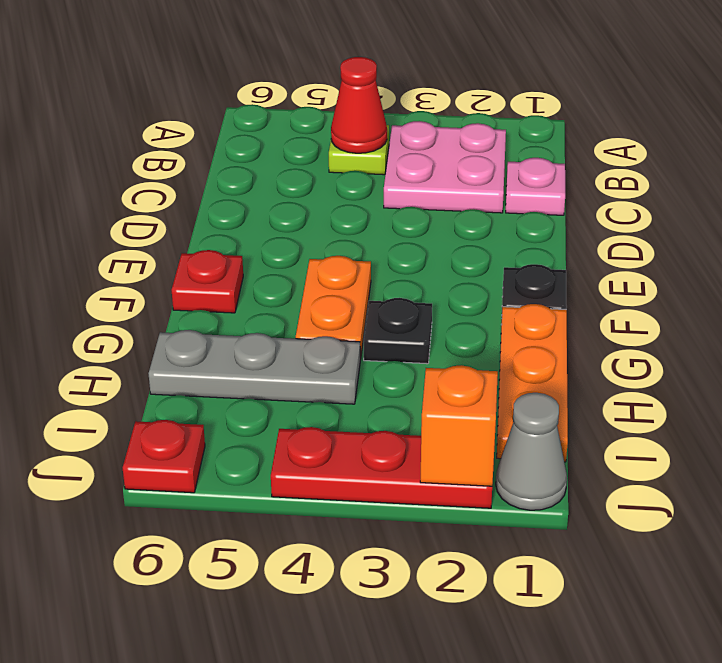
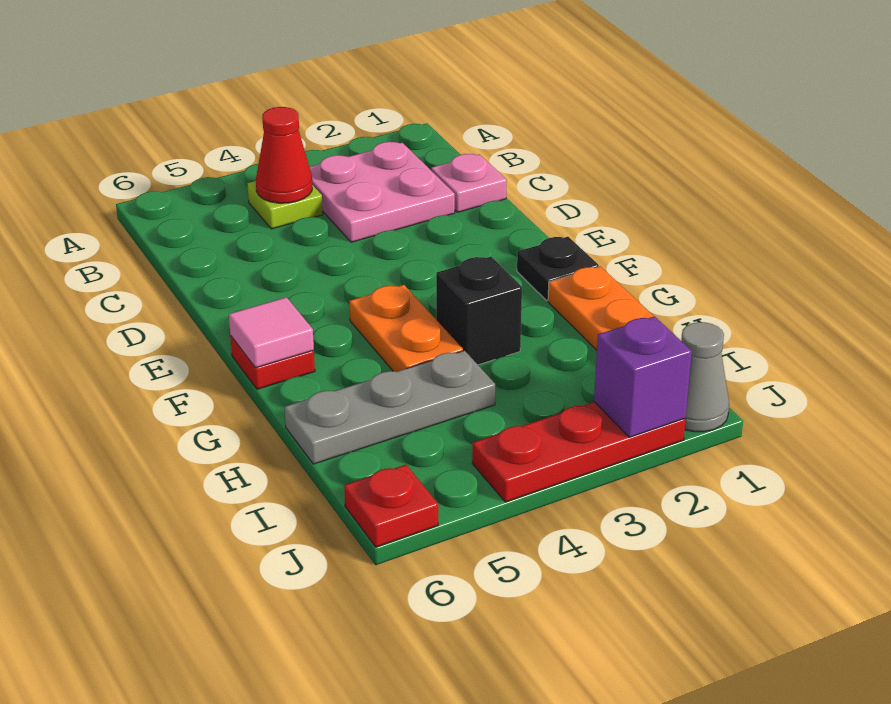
none -> pink tile F6 level 2
black plate G3 level 1 -> black brick G3 level 1
orange brick J2 level 2 -> purple brick J2 level 2

